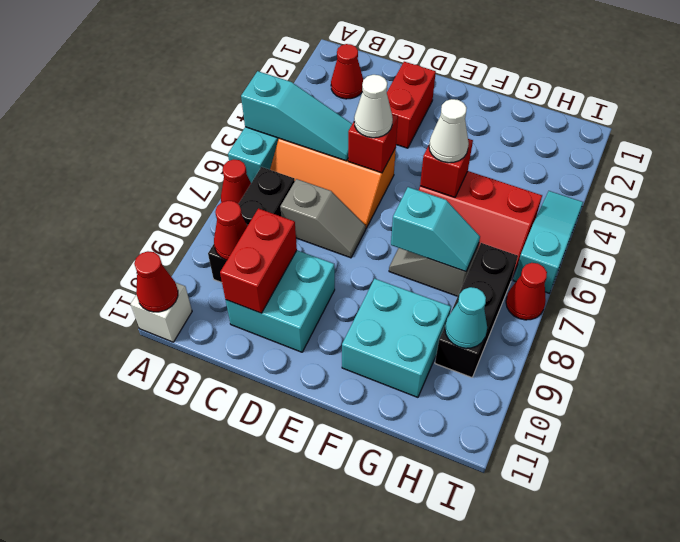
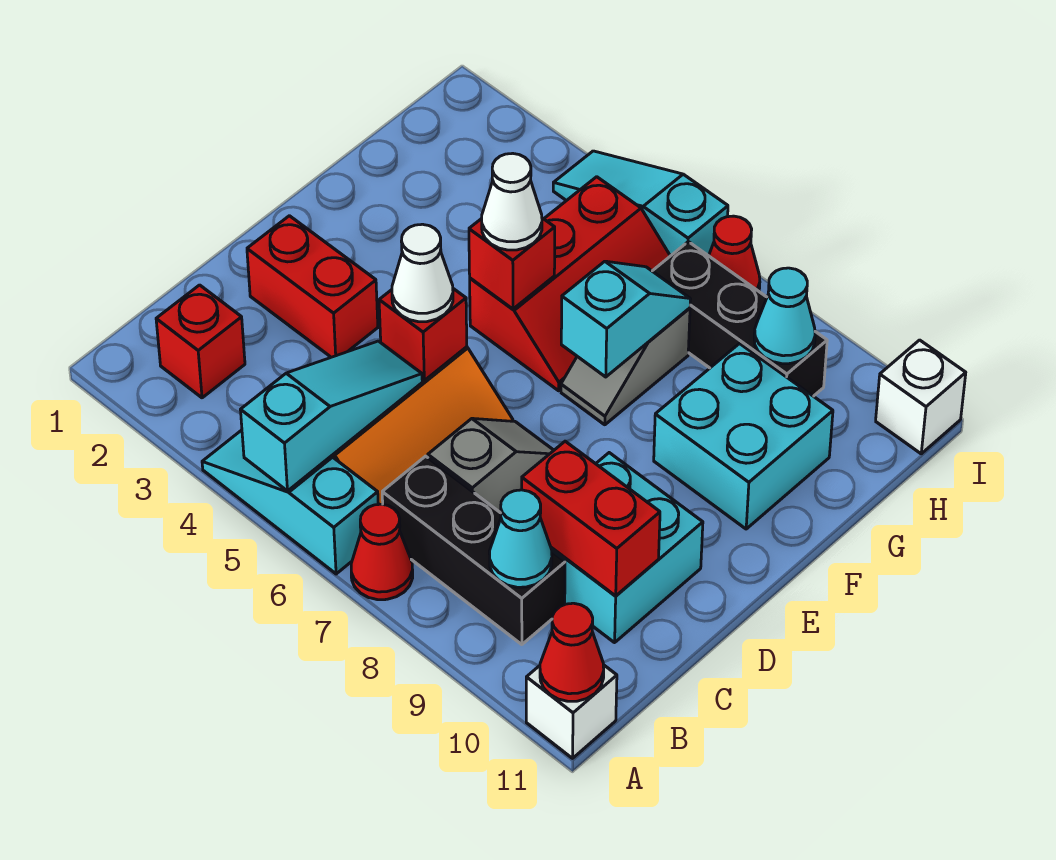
red cone B2 level 1 -> red brick B2 level 1
red cone B9 level 2 -> cyan cone B9 level 2
none -> white brick I11 level 1

